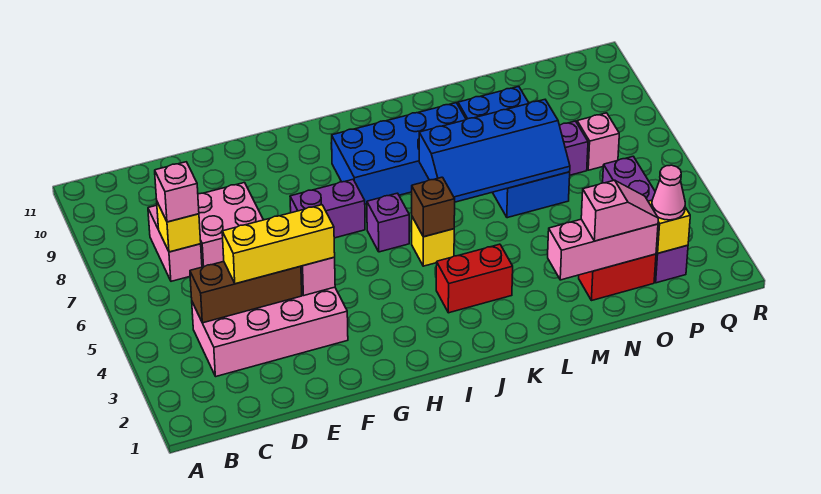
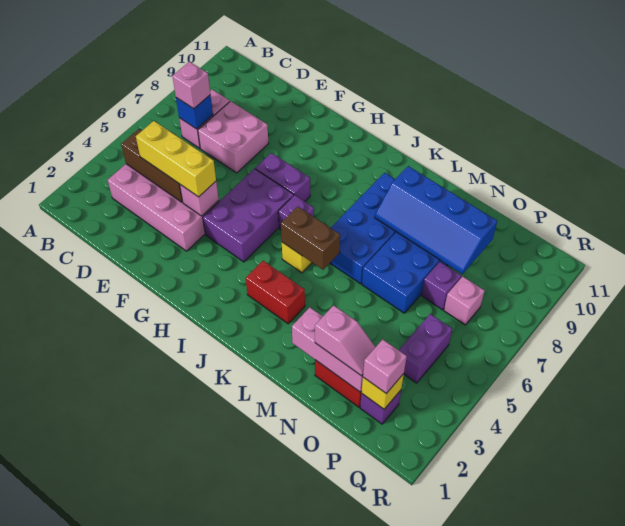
yellow brick C7 level 2 -> blue brick C7 level 2
none -> purple brick G4:H6 level 1
blue brick I8:L9 level 1 -> blue brick K6:L9 level 1
brown brick J5 level 2 -> brown brick J5:K5 level 2
blue slope K6:N7 level 2 top 7 -> blue slope L8:O9 level 2 top 9
pink cone P2 level 3 -> pink brick P2 level 3

